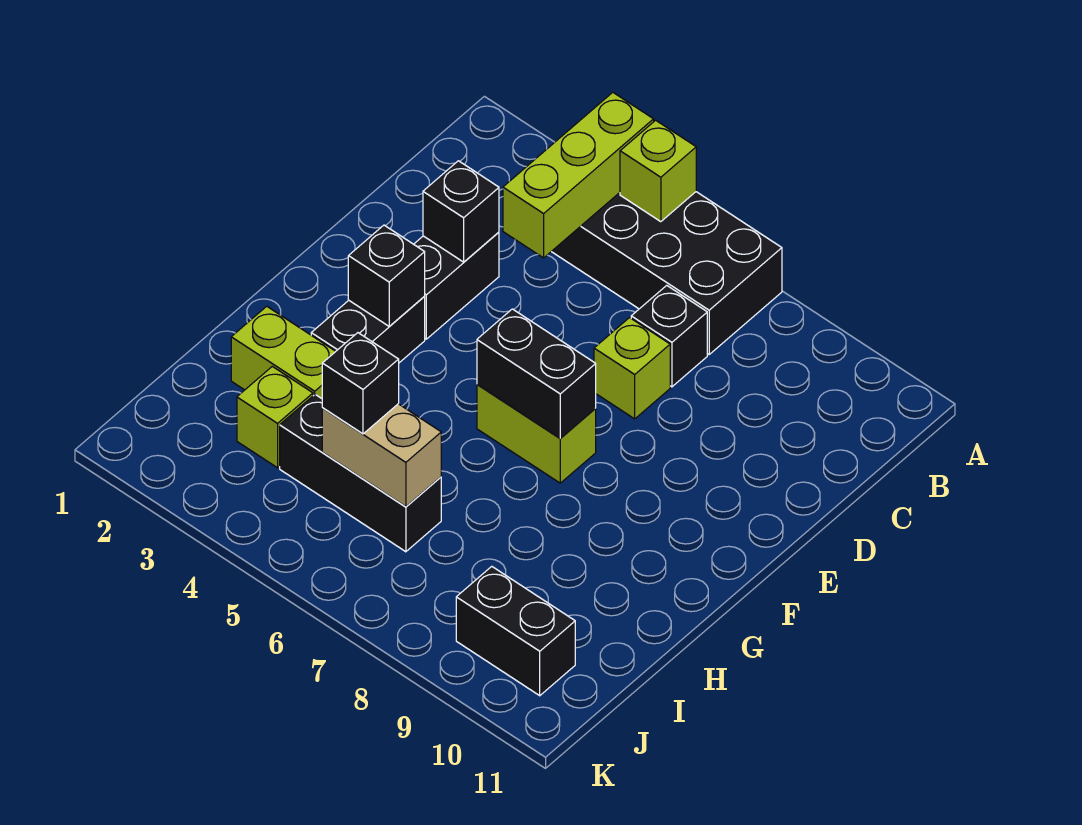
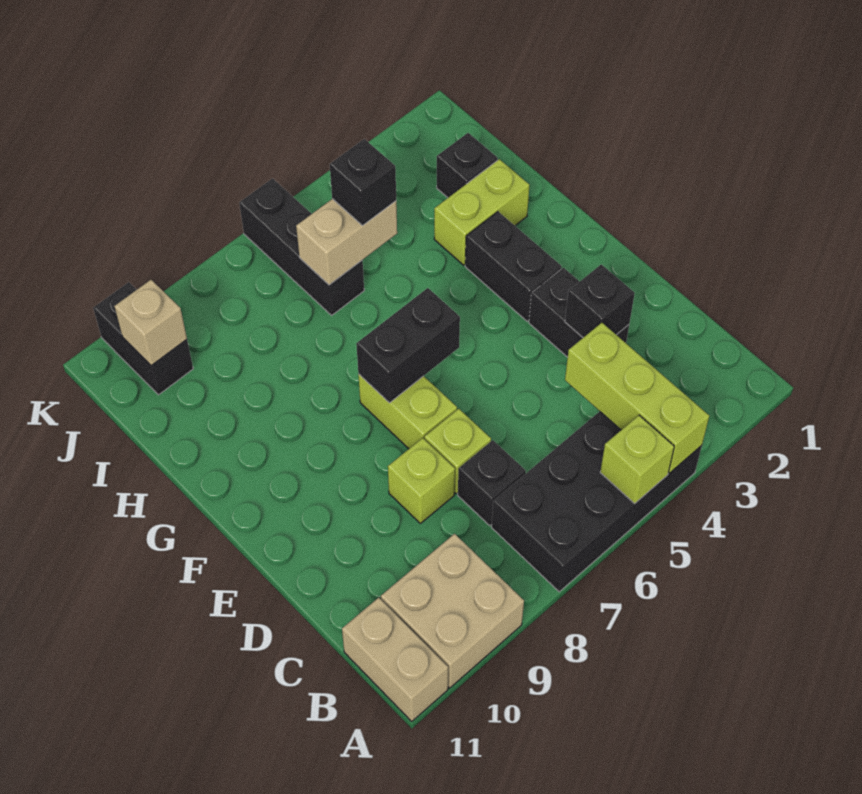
none -> tan brick A9:B10 level 1
none -> tan brick A11:B11 level 1
black brick F3 level 2 -> black brick I2 level 1
lime brick F6:F7 level 1 -> lime brick E7:F7 level 1
lime brick I3 level 1 -> lime brick D8 level 1
black brick I4:I6 level 1 -> black brick I6:K6 level 1
black brick J9:J10 level 1 -> black brick J10:K10 level 1
none -> tan brick J10 level 2

